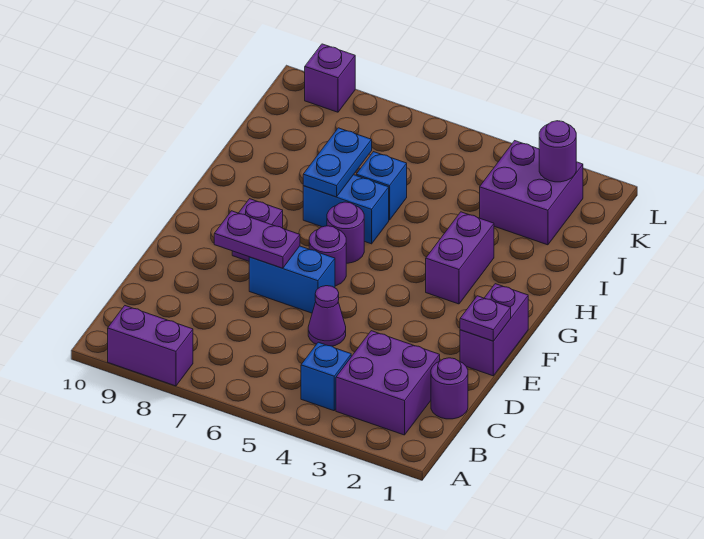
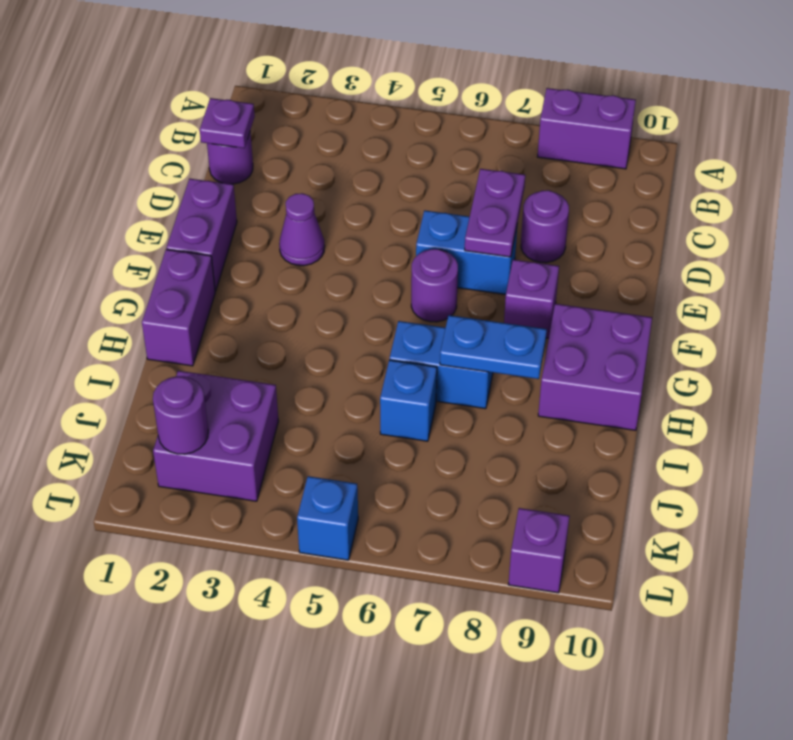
purple brick B2:C3 level 1 -> purple brick G9:H10 level 1
blue brick B4 level 1 -> blue brick L5 level 1
purple cone D5 level 1 -> purple cone E3 level 1
purple plate E1 level 2 -> purple plate C1 level 2
purple plate E7:E8 level 2 -> purple plate D7:E7 level 2
purple brick G3:H3 level 1 -> purple brick G1:H1 level 1
purple round brick G6 level 1 -> purple round brick D8 level 1
blue plate H7:I7 level 2 -> blue plate H7:H8 level 2

